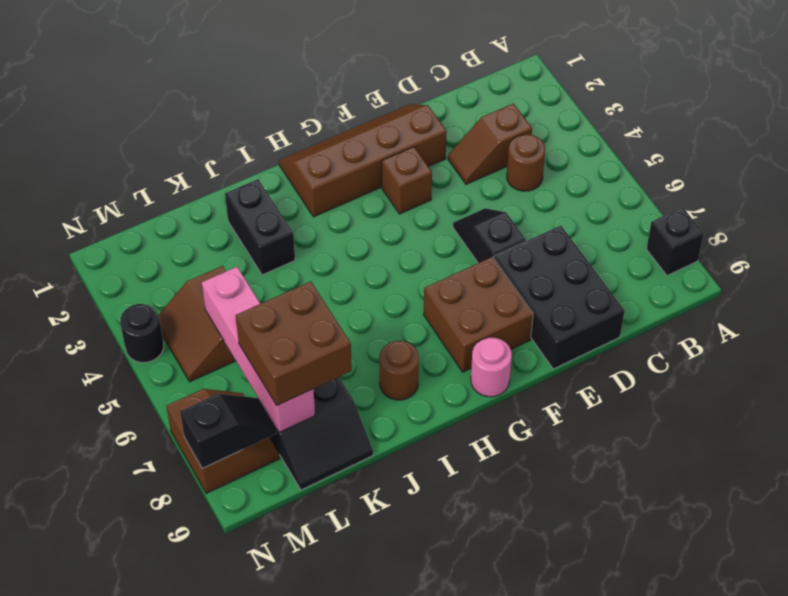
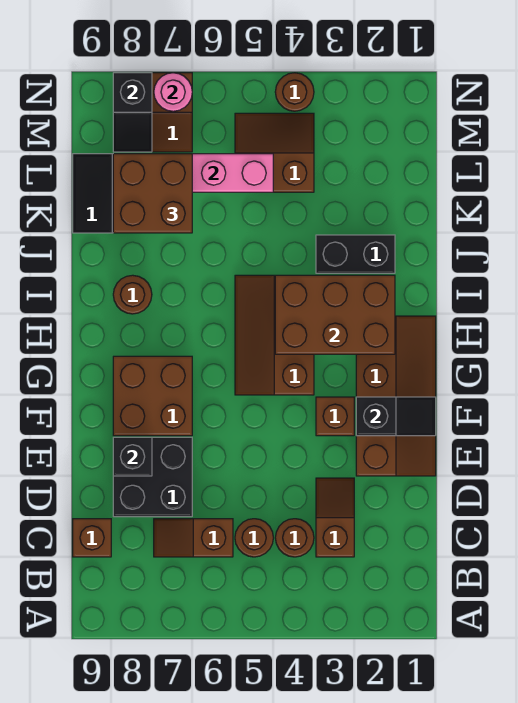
black brick A8 level 1 -> black brick E8 level 2
none -> brown round brick C5 level 1
none -> brown slope C6:C7 level 1 top 6
none -> brown brick C9 level 1
black brick D7:E9 level 1 -> black brick D7:E8 level 1
black slope E5:E6 level 1 top 6 -> black slope F1:F2 level 2 top 2
none -> brown slope G4:I5 level 1 top 4
pink round brick G9 level 1 -> pink round brick N7 level 2
none -> brown brick H2:I4 level 2
black round brick N4 level 1 -> brown round brick N4 level 1

